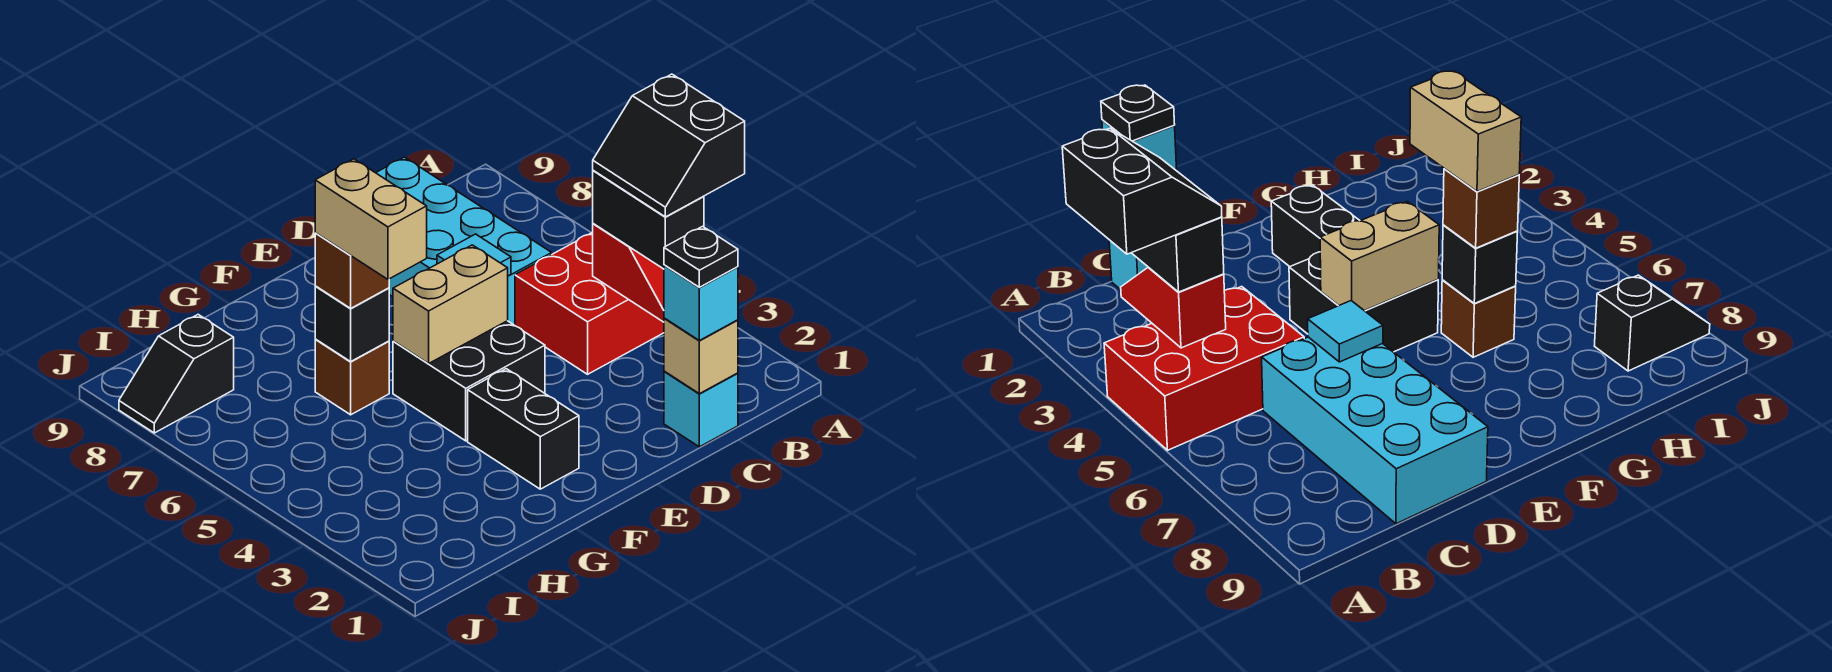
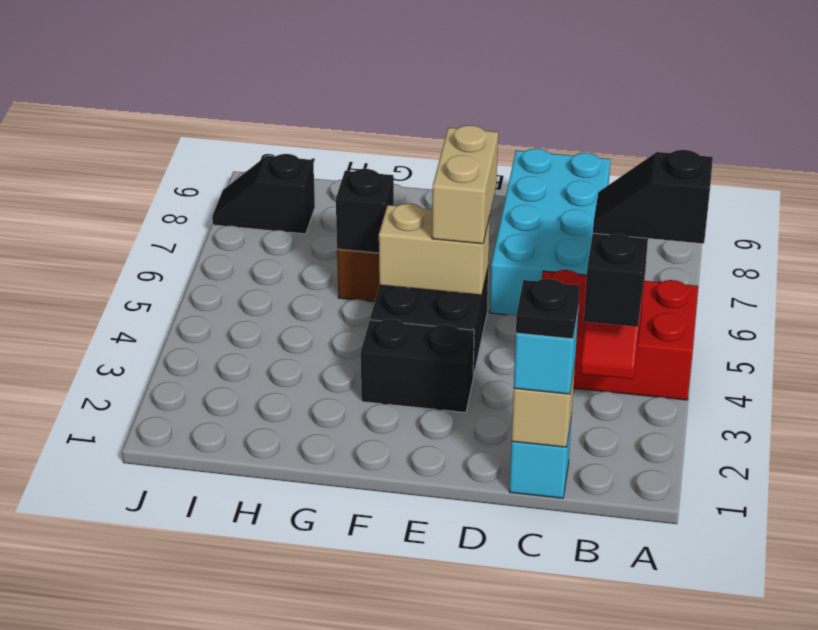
black slope A3:B4 level 4 top A -> black slope A4:B4 level 4 top A
cyan tile D6 level 2 -> none
black brick F2:F3 level 1 -> black brick E3:F3 level 1
tan brick G5:G6 level 4 -> tan brick E5:E6 level 3
brown brick G6 level 3 -> none

